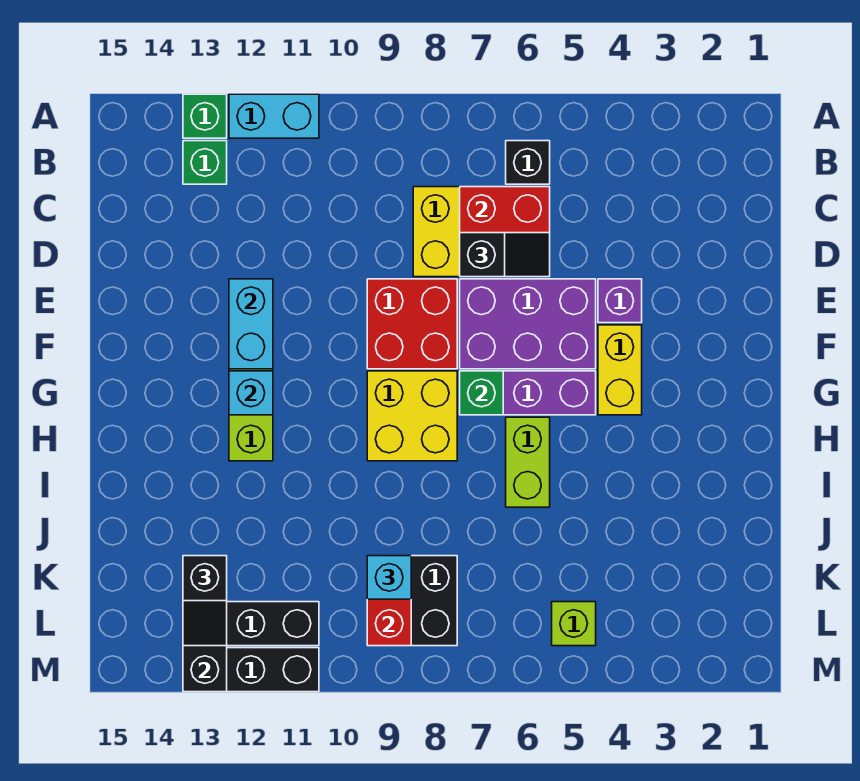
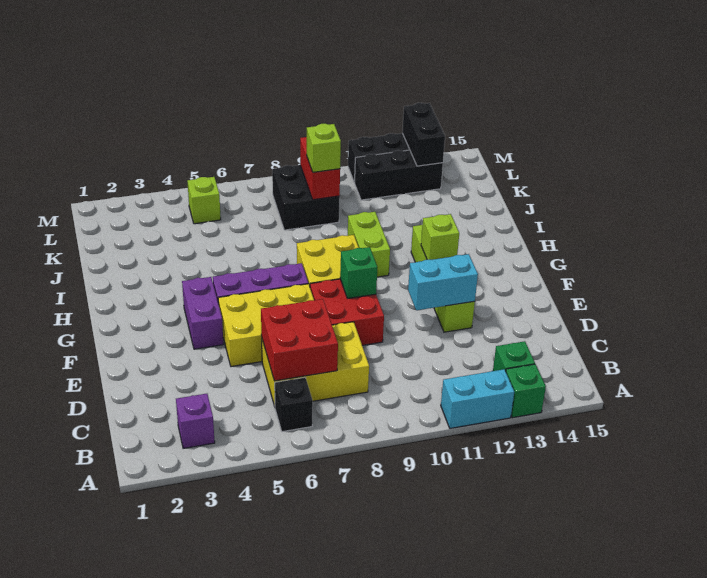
black slope D6:D7 level 3 top 7 -> none
purple brick E4 level 1 -> purple brick B3 level 1
purple brick E5:F7 level 1 -> yellow brick E5:F7 level 1
cyan brick E12:F12 level 2 -> cyan brick E11:E12 level 2
yellow brick F4:G4 level 1 -> purple brick F4:G4 level 1
green brick G7 level 2 -> green brick F9 level 2
cyan brick G12 level 2 -> lime brick G12 level 2
lime brick H6:I6 level 1 -> lime brick H10:I10 level 1
cyan brick K9 level 3 -> lime brick K9 level 3
black slope K13:L13 level 3 top K -> none

